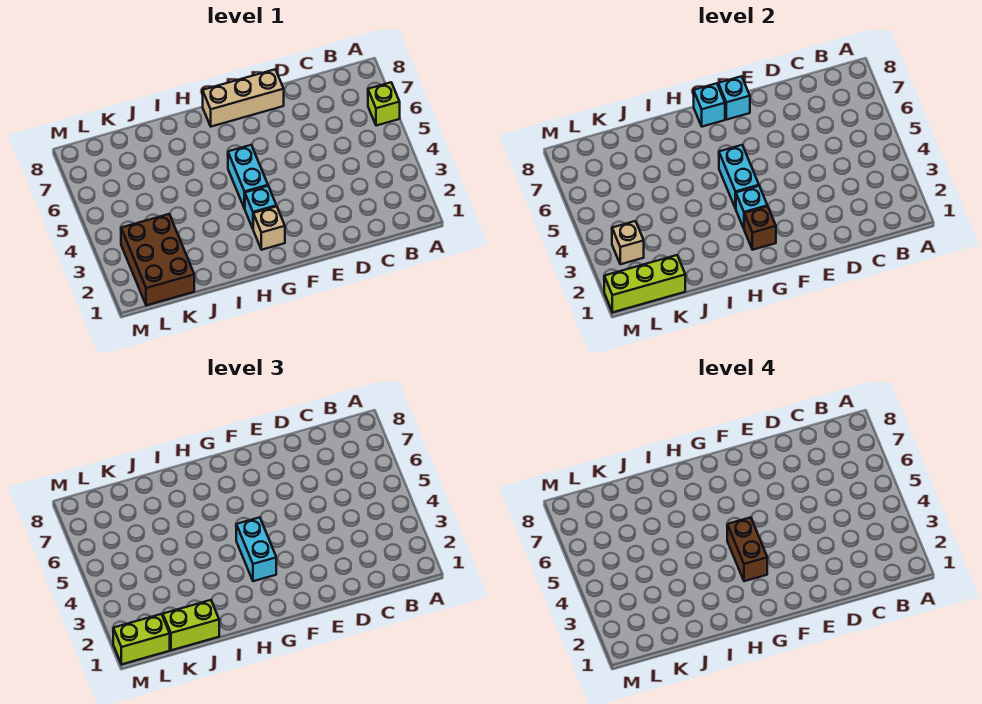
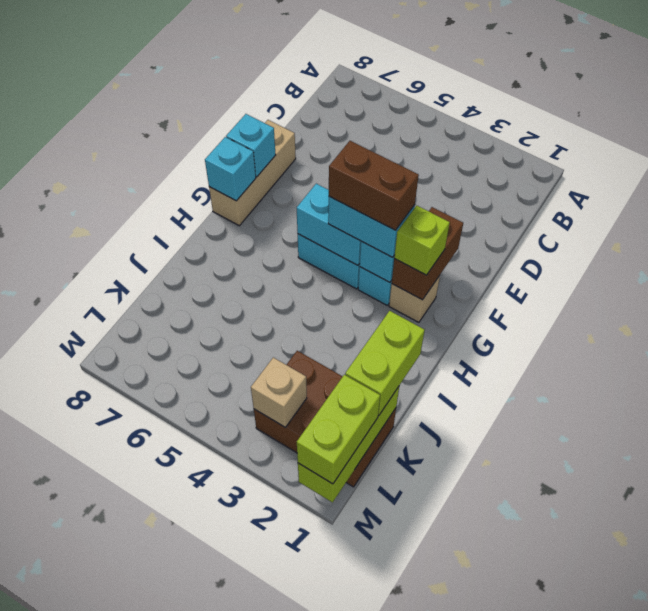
lime brick A6 level 1 -> lime brick G2 level 3
brown brick G2 level 2 -> brown brick F2:G2 level 2

